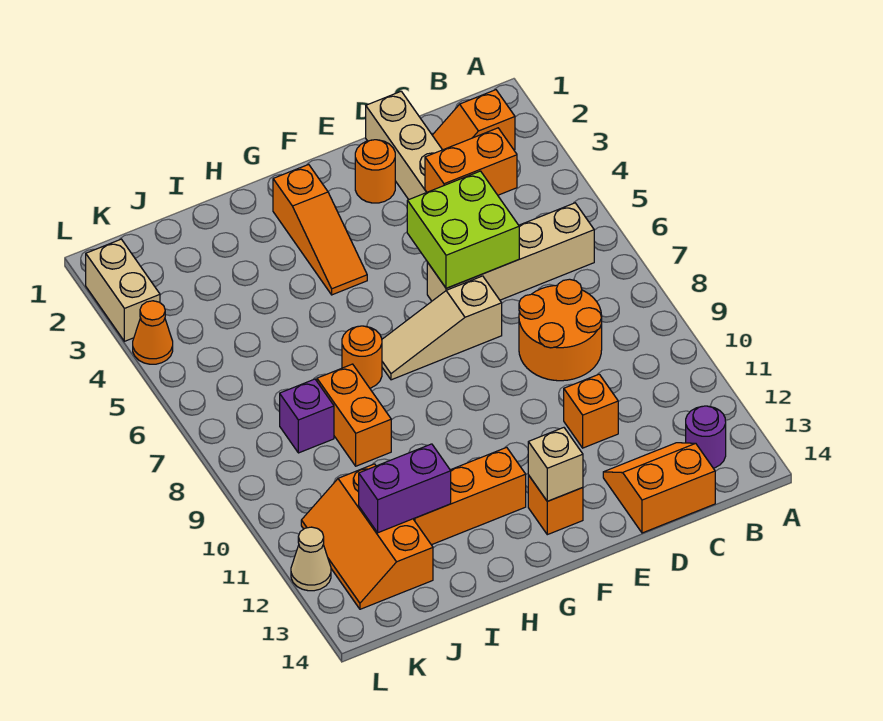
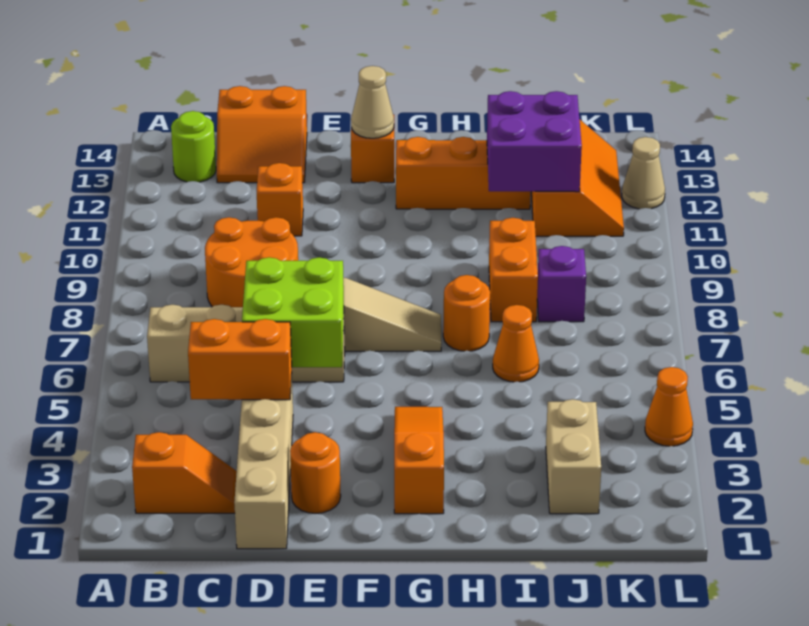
purple round brick B13 level 1 -> lime round brick B13 level 1
tan brick F13 level 2 -> tan cone F13 level 2
none -> orange cone I6 level 1
purple brick I12:J12 level 2 -> purple brick I11:J12 level 2
tan brick L2:L3 level 1 -> tan brick J2:J3 level 1

